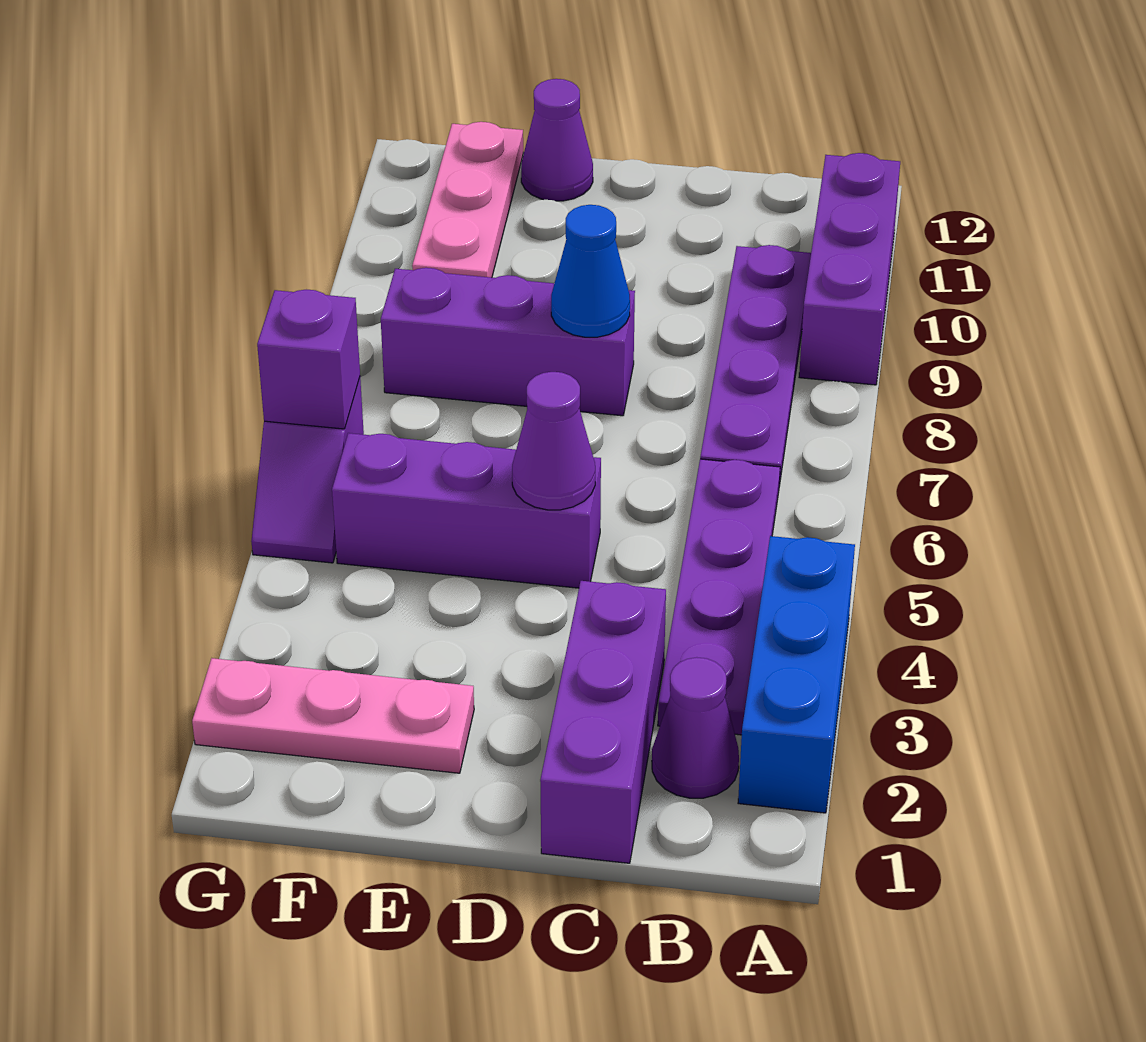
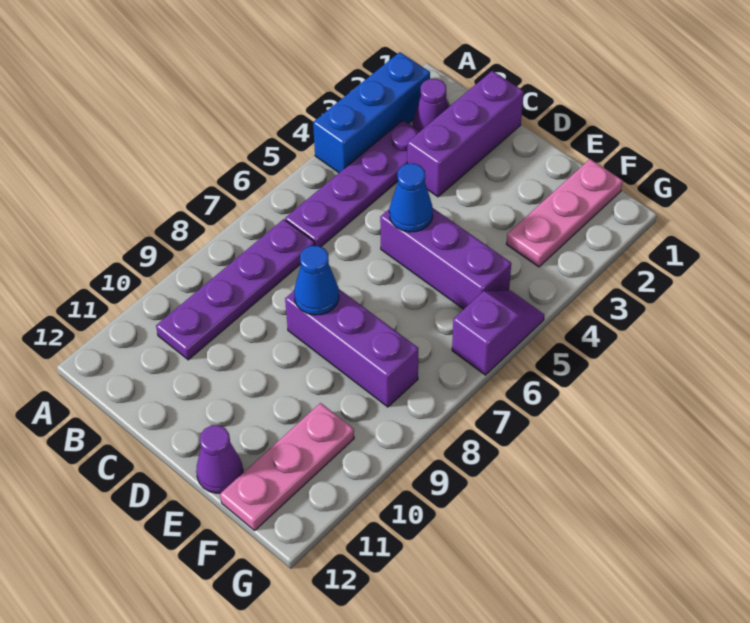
purple brick A9:A11 level 1 -> none
purple cone D5 level 2 -> blue cone D5 level 2
pink plate E2:G2 level 1 -> pink plate F1:F3 level 1
purple brick G6 level 2 -> none

